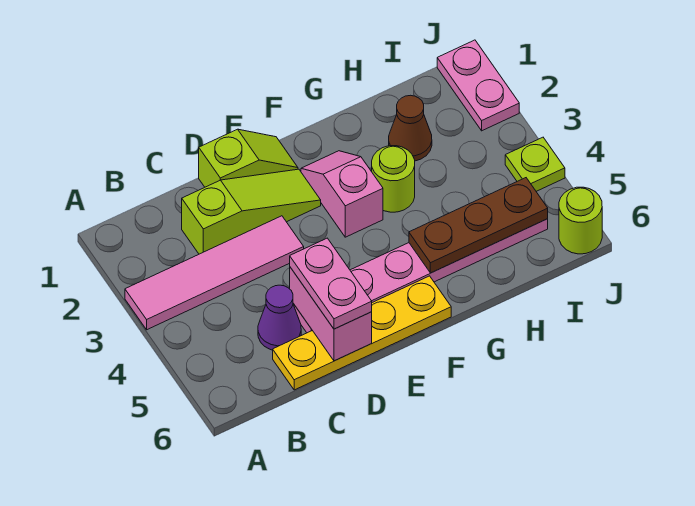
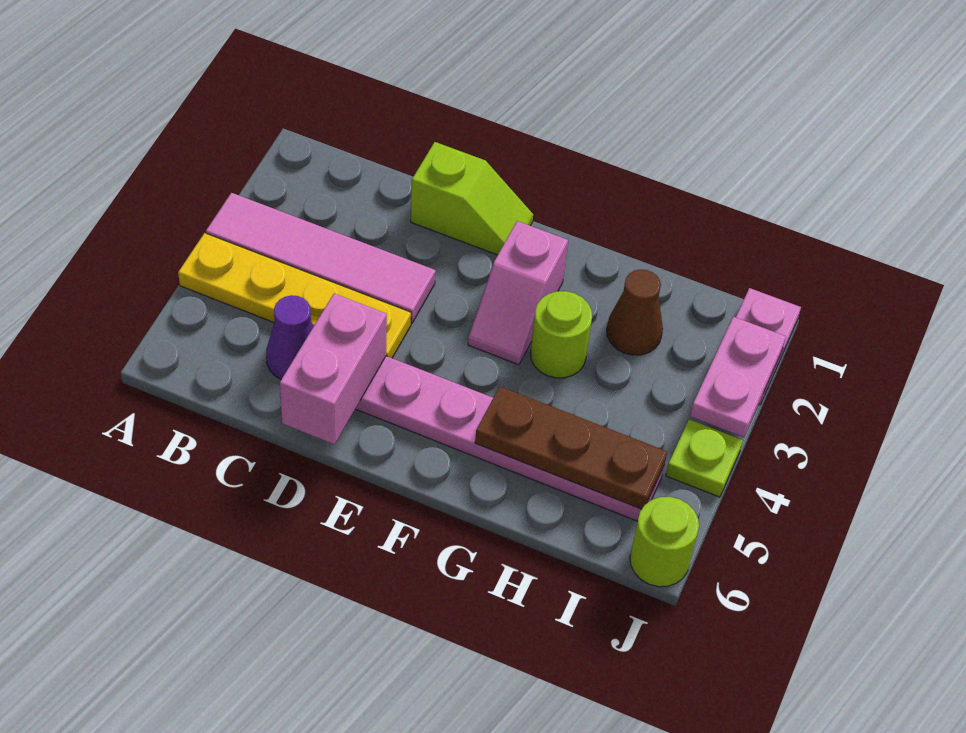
lime slope C2:E2 level 1 top C -> none
yellow plate C6:F6 level 1 -> yellow plate A4:D4 level 1
pink plate D5:D6 level 3 -> pink plate J2:J3 level 2
pink slope F2:F3 level 1 top 3 -> pink slope F2:F3 level 1 top 2

